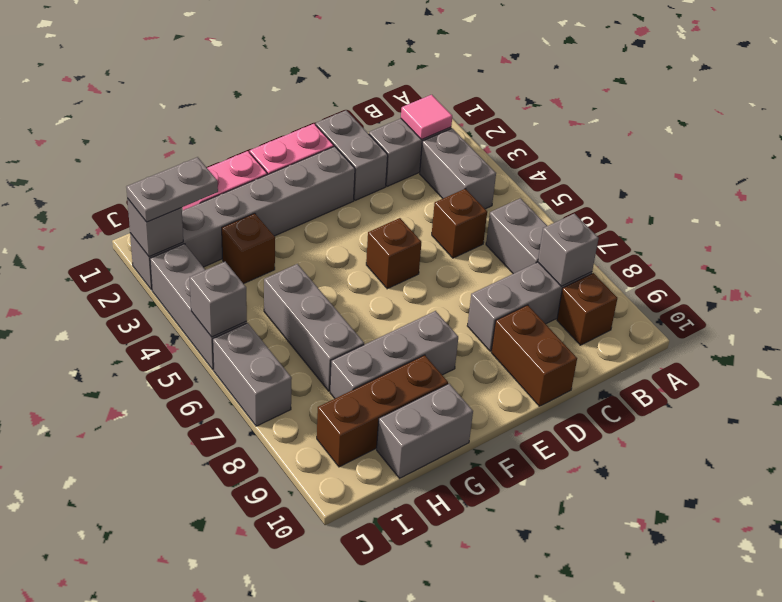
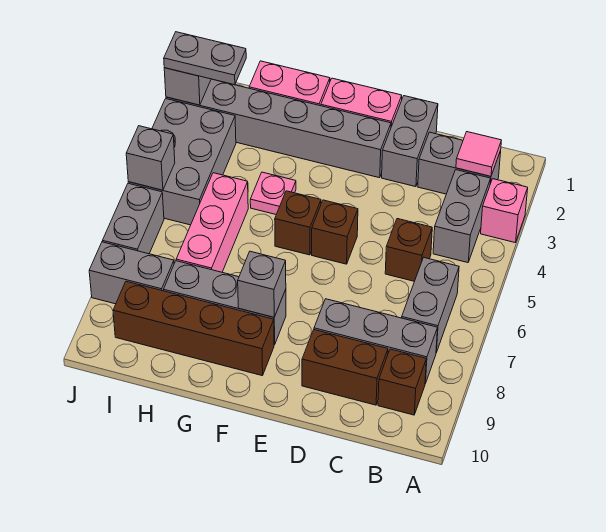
none -> pink brick A3 level 1
grey brick B8 level 2 -> grey brick F8 level 2
brown brick D9:D10 level 1 -> brown brick C9:D9 level 1
none -> pink plate G4 level 1
brown brick G9:I9 level 1 -> brown brick F9:I9 level 1
grey brick G10:H10 level 1 -> grey brick I8:J8 level 1
brown brick H3 level 1 -> brown brick F5 level 1
grey brick H5:H7 level 1 -> pink brick H5:H7 level 1
grey brick J3:J5 level 1 -> grey brick I3:J5 level 1

